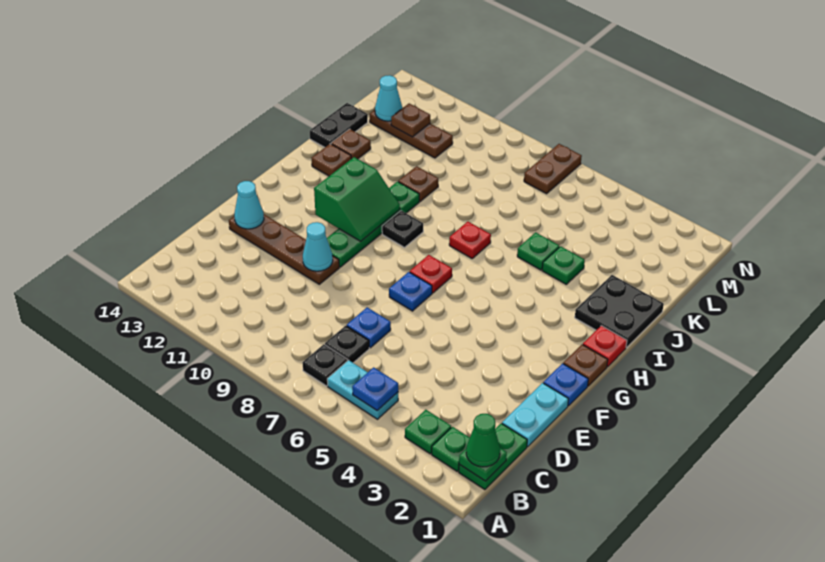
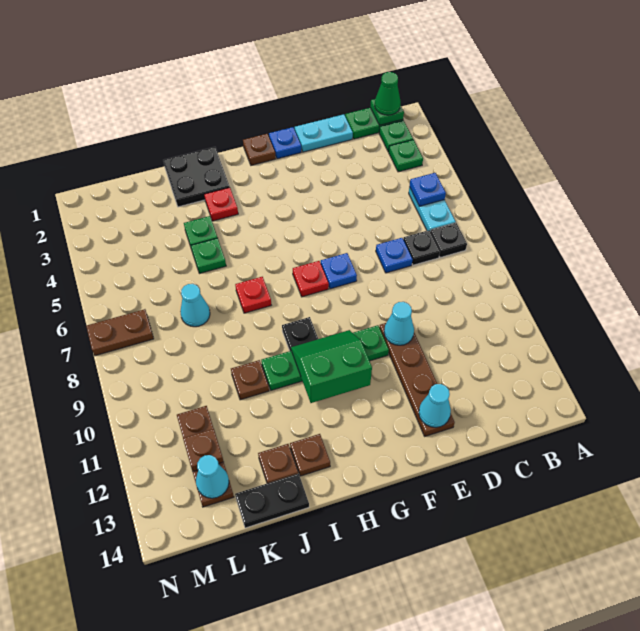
red plate H1 level 1 -> red plate I3 level 1
none -> cyan cone K7 level 1

